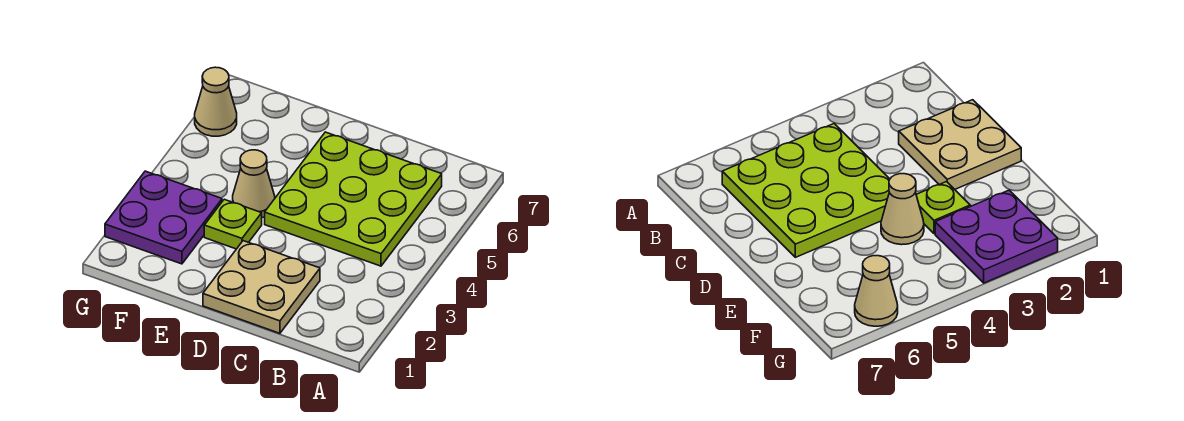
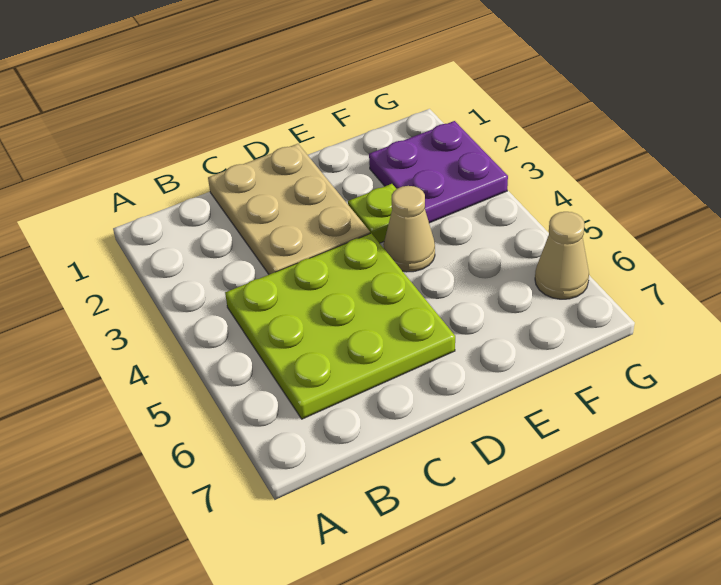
tan plate C1:D2 level 1 -> tan plate C1:D3 level 1

